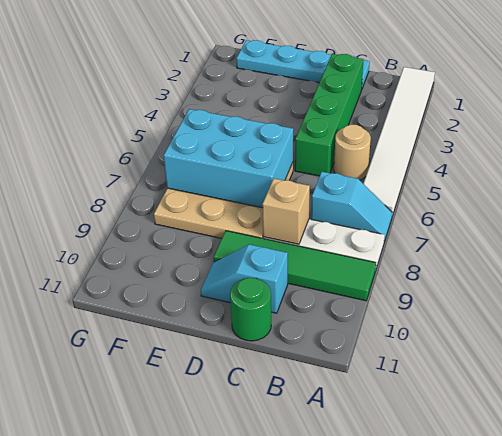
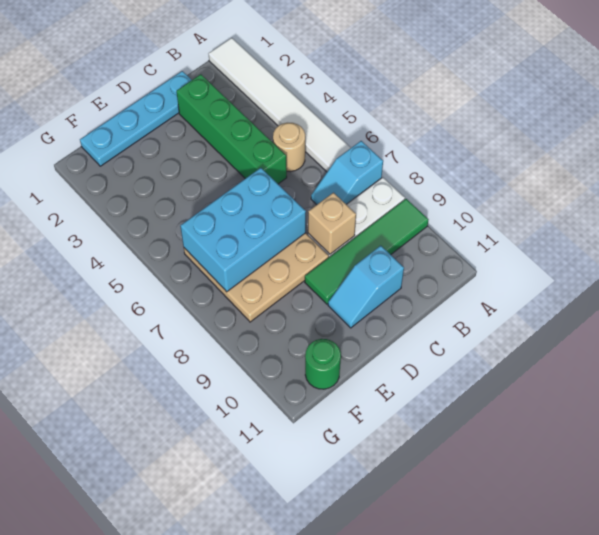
cyan slope A7:B7 level 1 top B -> cyan slope A7:B7 level 1 top A
green round brick C11 level 1 -> green round brick F11 level 1

